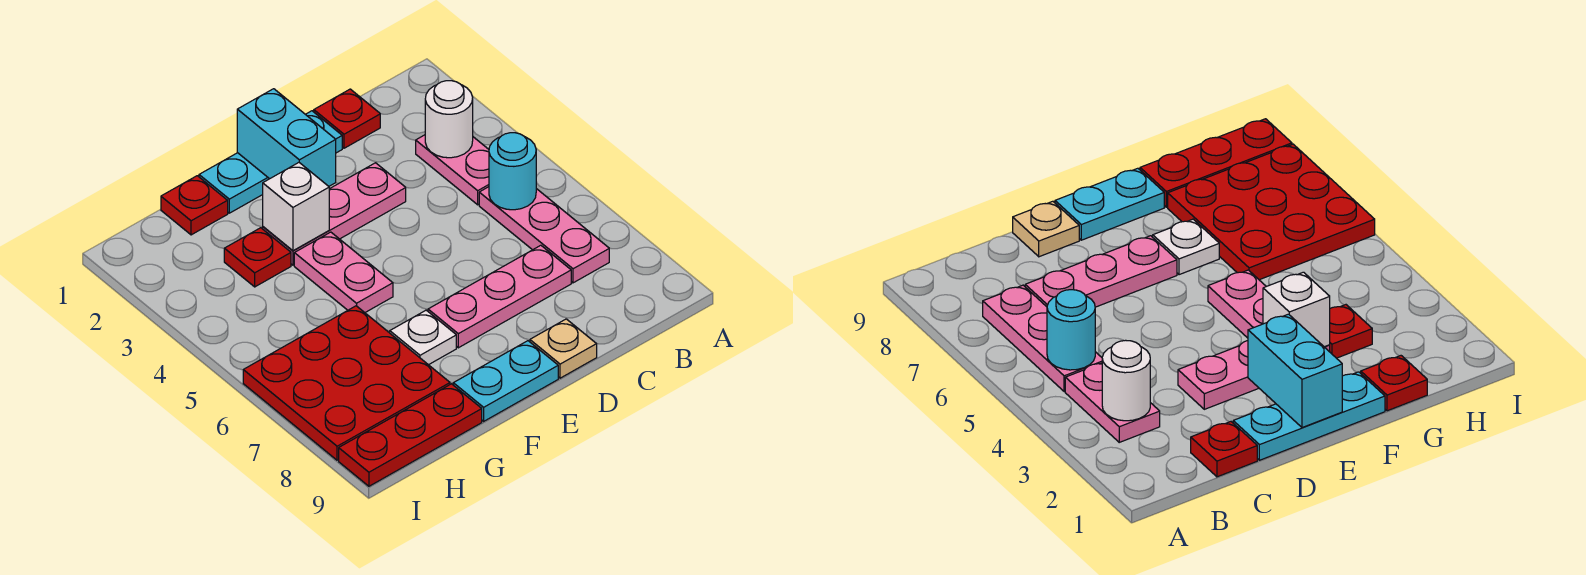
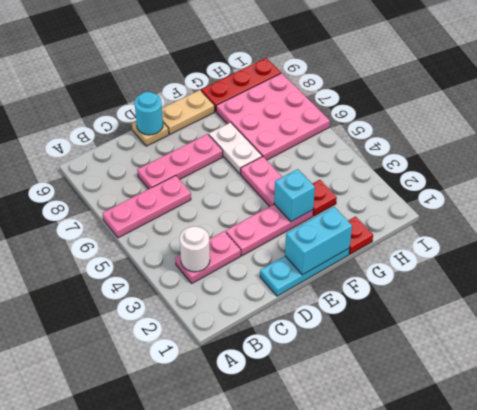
pink plate B3:B4 level 1 -> pink plate B3:C3 level 1
pink plate B5:B7 level 1 -> pink plate A6:C6 level 1
cyan round brick B5 level 2 -> cyan round brick D9 level 2
red plate C1 level 1 -> none
cyan brick E1:E2 level 2 -> cyan brick E1:F1 level 2
cyan plate E9:F9 level 1 -> tan plate E9:F9 level 1
white brick F3 level 2 -> cyan brick F3 level 2
white plate F7 level 1 -> white plate F6:F7 level 1
red plate G6:I8 level 1 -> pink plate G6:I8 level 1

